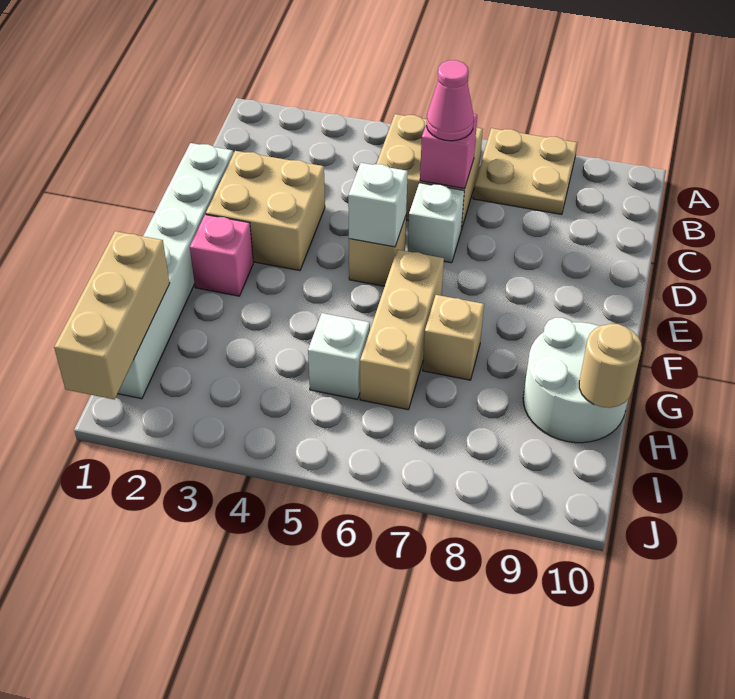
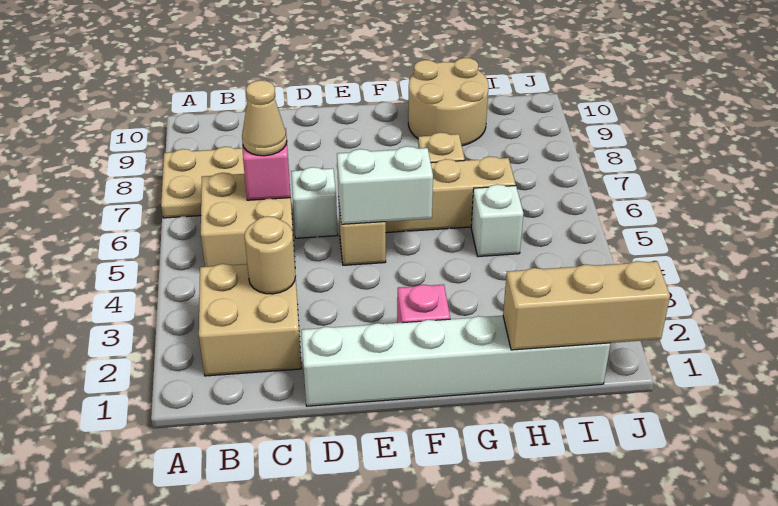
pink cone C6 level 3 -> tan cone C6 level 3
tan brick D2:E3 level 1 -> tan brick B2:C3 level 1
white brick E5 level 2 -> white brick E5:F5 level 2
white round brick G9:H10 level 1 -> tan round brick G9:H10 level 1
tan round brick H10 level 2 -> tan round brick C3 level 2

